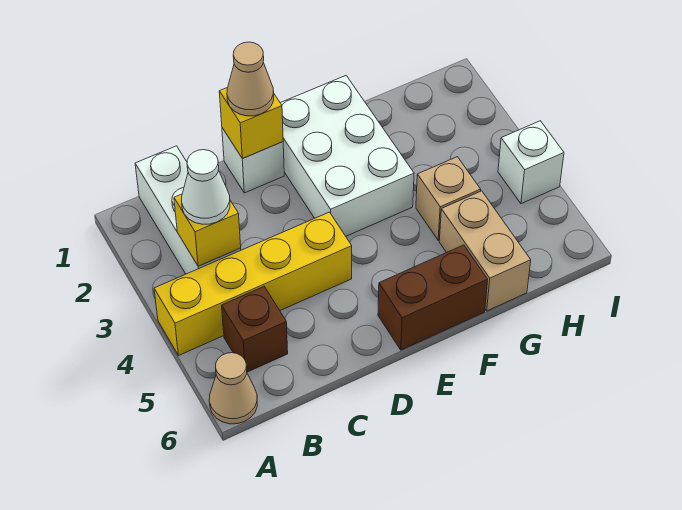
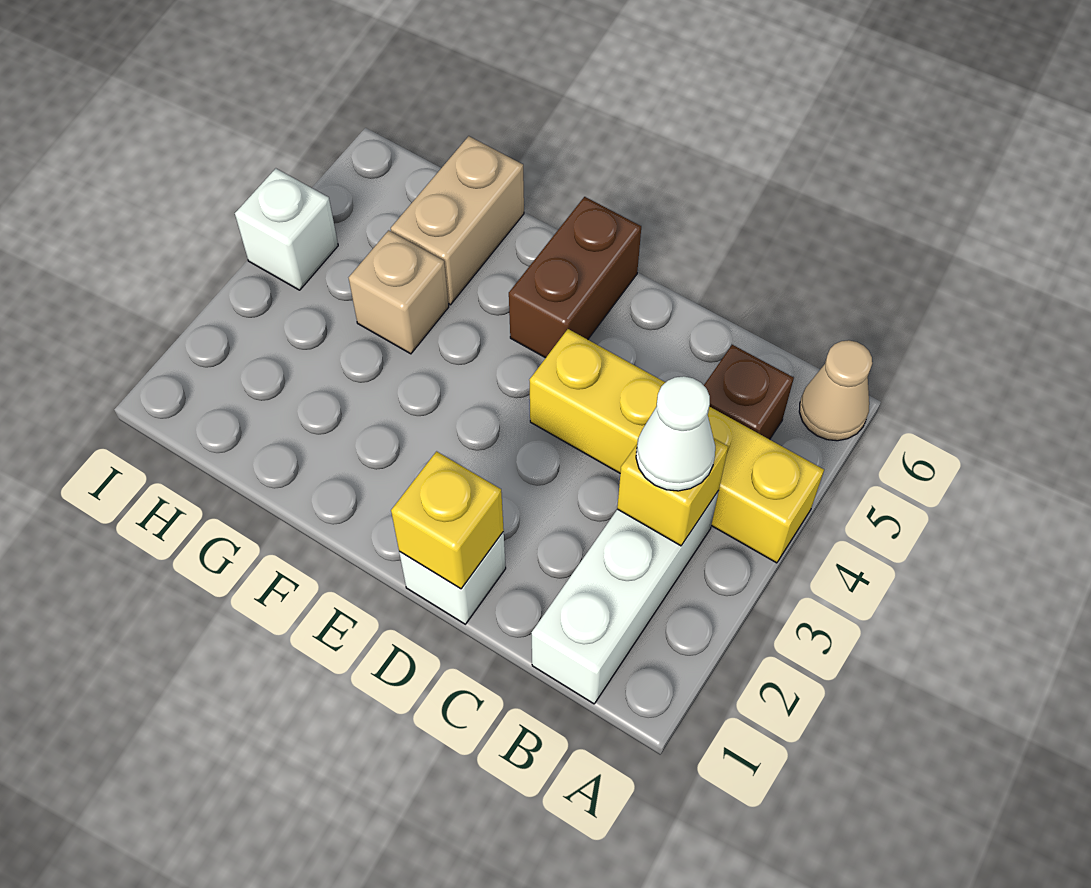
tan cone D1 level 3 -> none
white brick E1:F3 level 1 -> none
brown brick E6:F6 level 1 -> brown brick E5:E6 level 1

